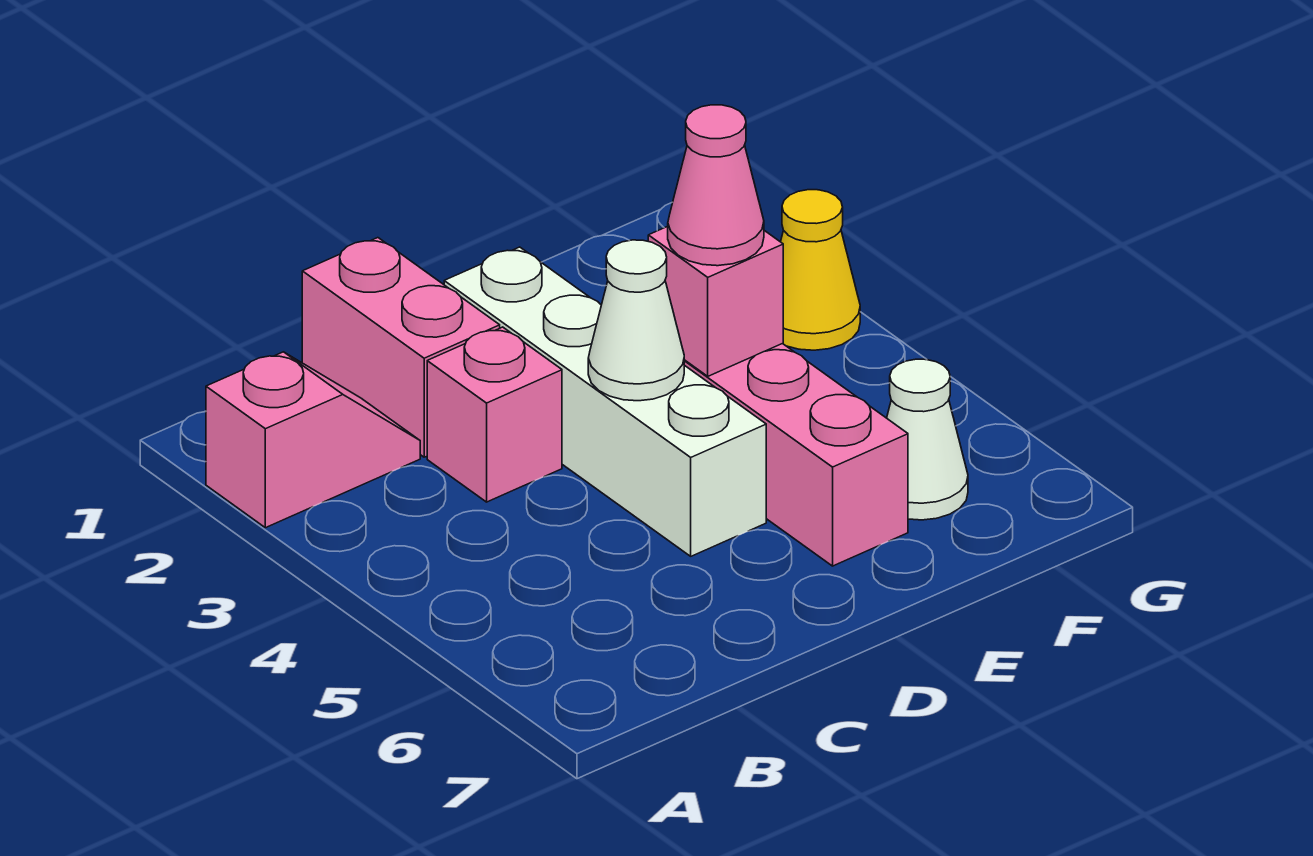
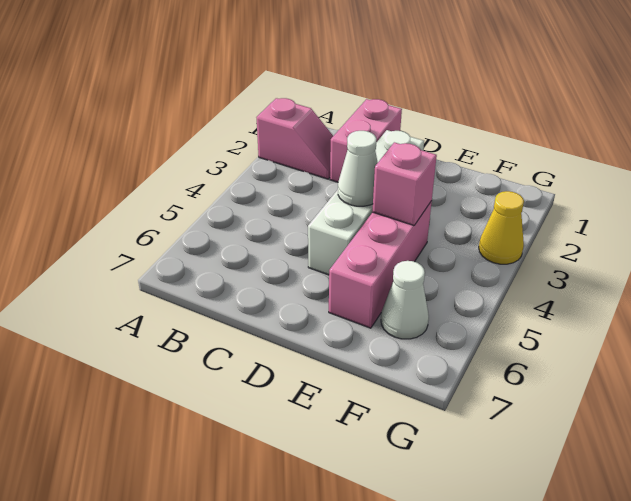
pink brick C3 level 1 -> none
pink cone E4 level 3 -> none

